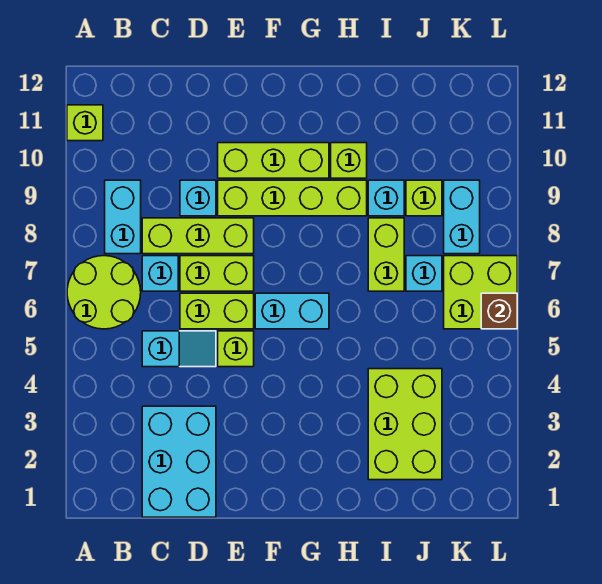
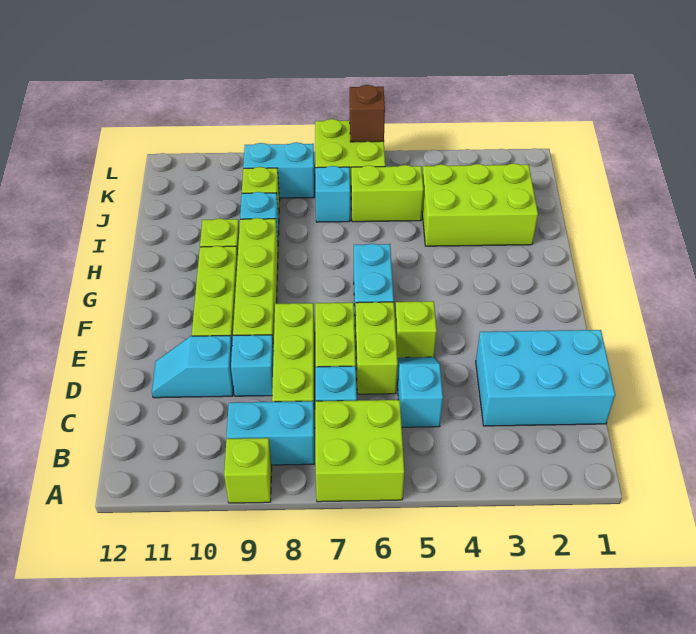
lime round brick A6:B7 level 1 -> lime brick A6:B7 level 1
lime brick A11 level 1 -> lime brick A9 level 1
none -> cyan slope D10:D11 level 1 top 10
lime brick I7:I8 level 1 -> lime brick J5:J6 level 1

